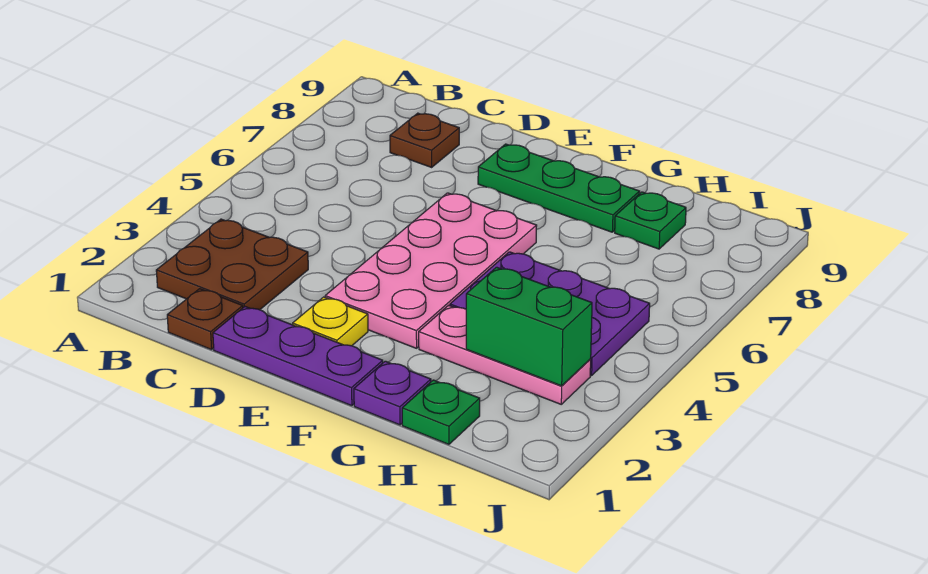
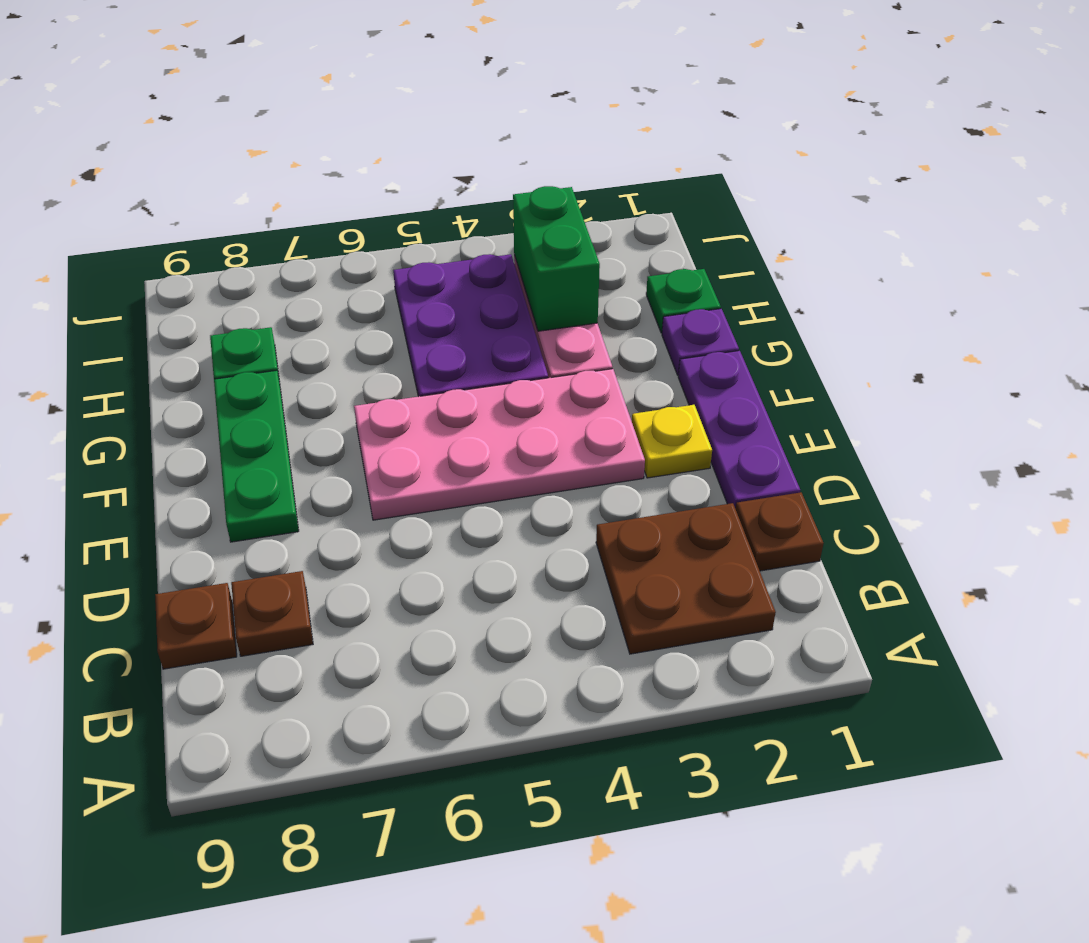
none -> brown plate C9 level 1

